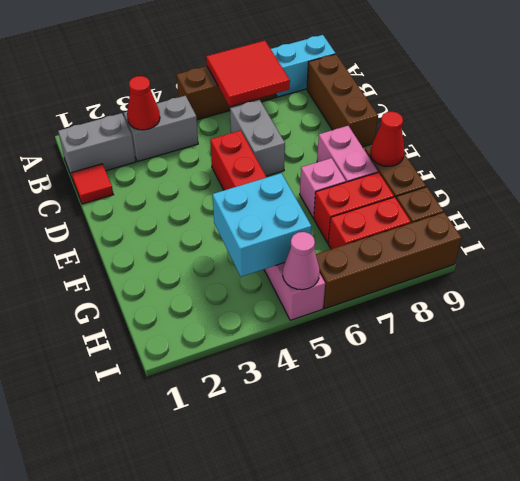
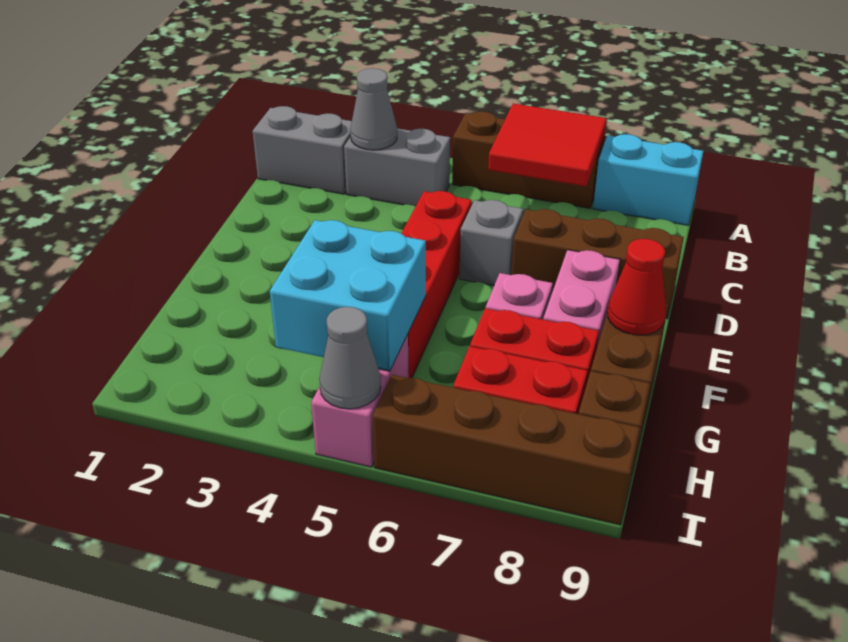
red cone B3 level 2 -> grey cone B3 level 2
brown brick B9:D9 level 1 -> brown brick D7:D9 level 1
red tile C1 level 1 -> none
grey brick C6:D6 level 1 -> grey brick D6 level 1
pink cone I5 level 2 -> grey cone I5 level 2

